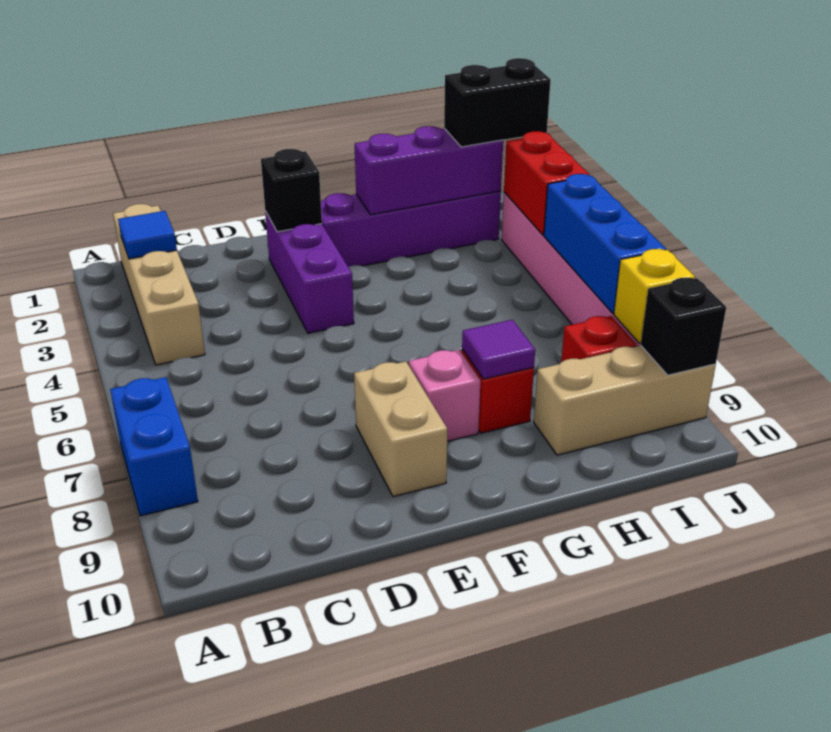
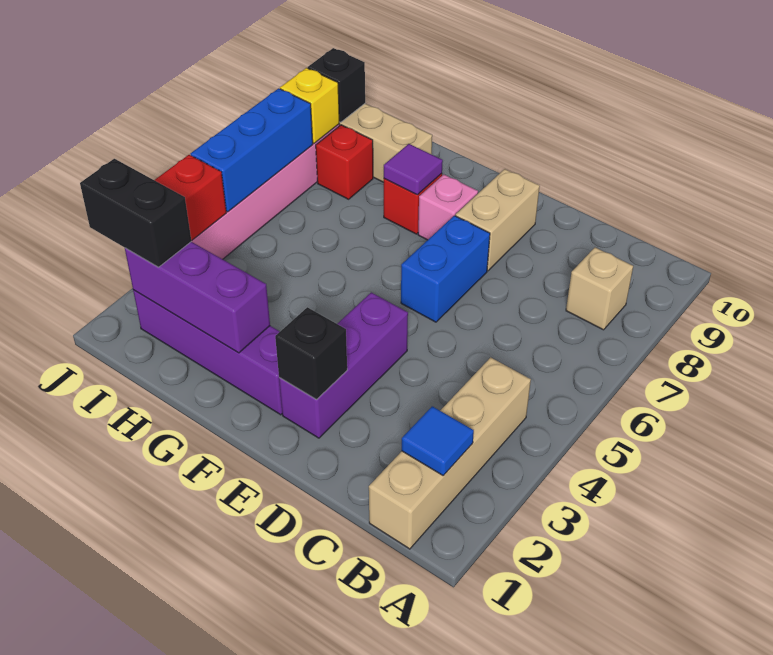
blue brick A7:A8 level 1 -> blue brick E6:E7 level 1
none -> tan brick B8 level 1

